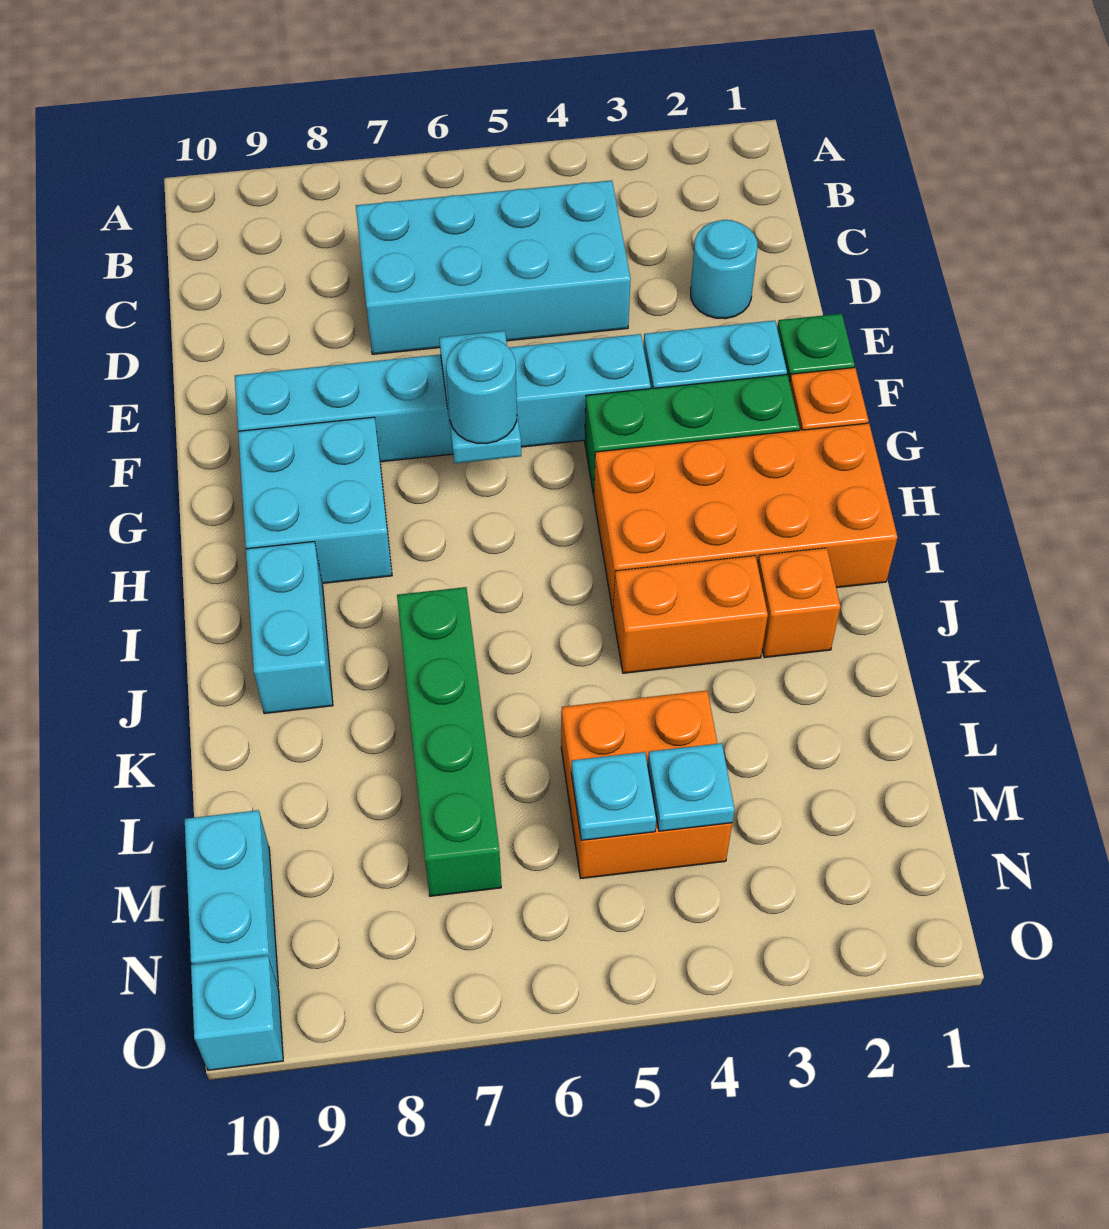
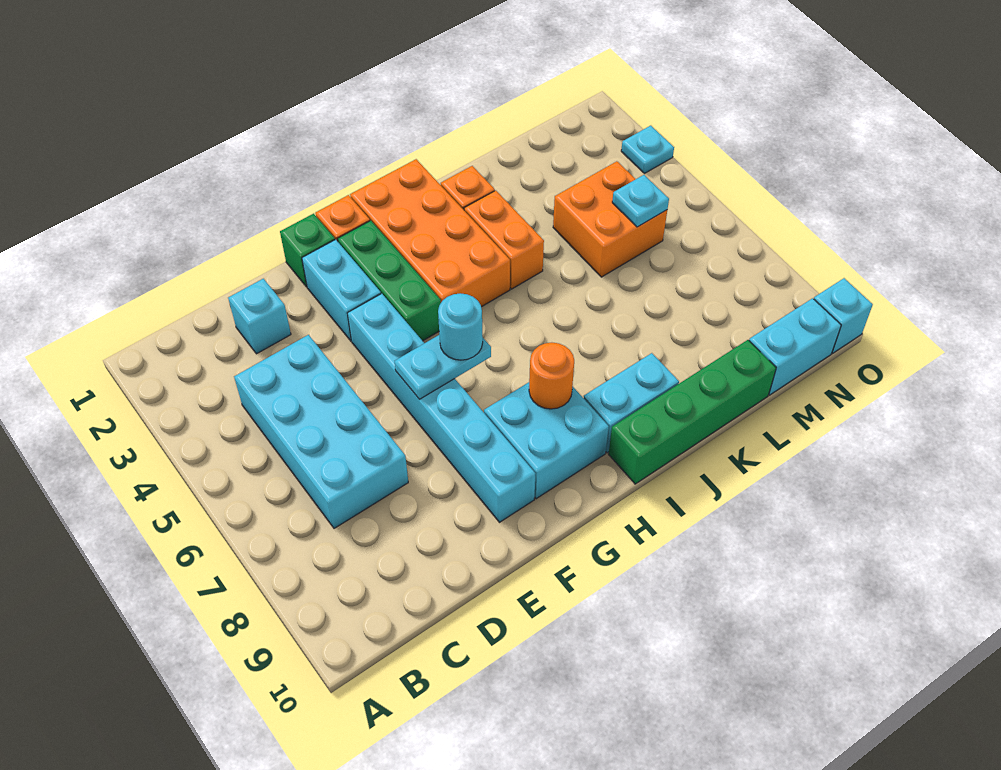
cyan round brick D2 level 1 -> cyan brick D2 level 1
none -> orange round brick H8 level 2
green brick J7:M7 level 1 -> green brick I10:L10 level 1
cyan plate M4 level 2 -> cyan plate O3 level 1

